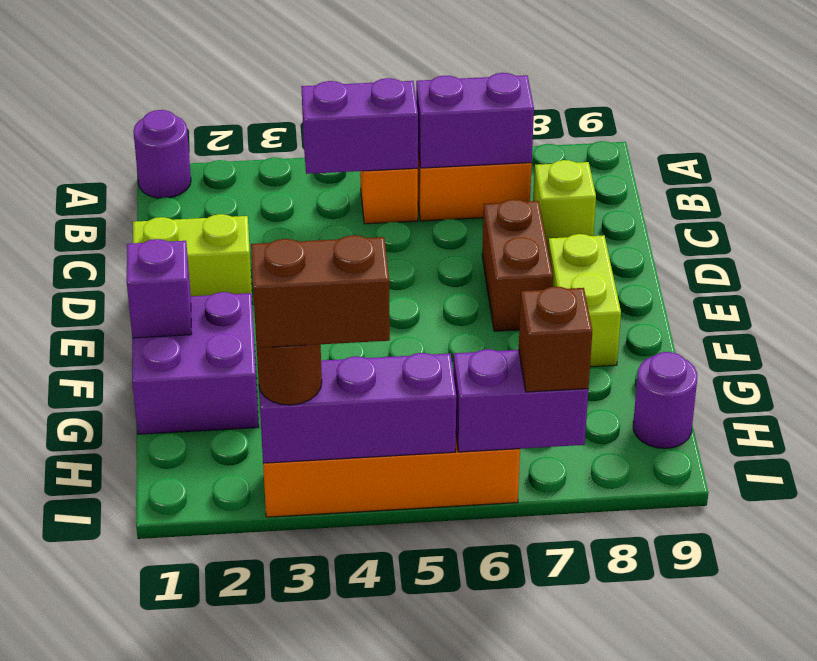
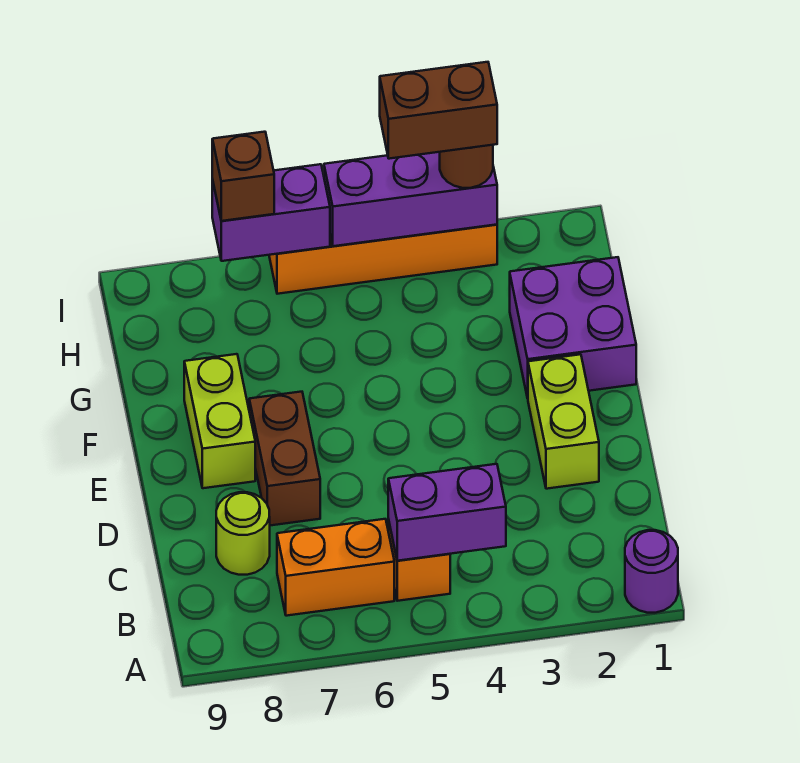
purple brick B6:B7 level 2 -> none
lime brick C8 level 1 -> lime round brick C8 level 1
lime brick D1:D2 level 1 -> lime brick D2:E2 level 1
purple brick F1 level 2 -> none
purple round brick H9 level 1 -> none

